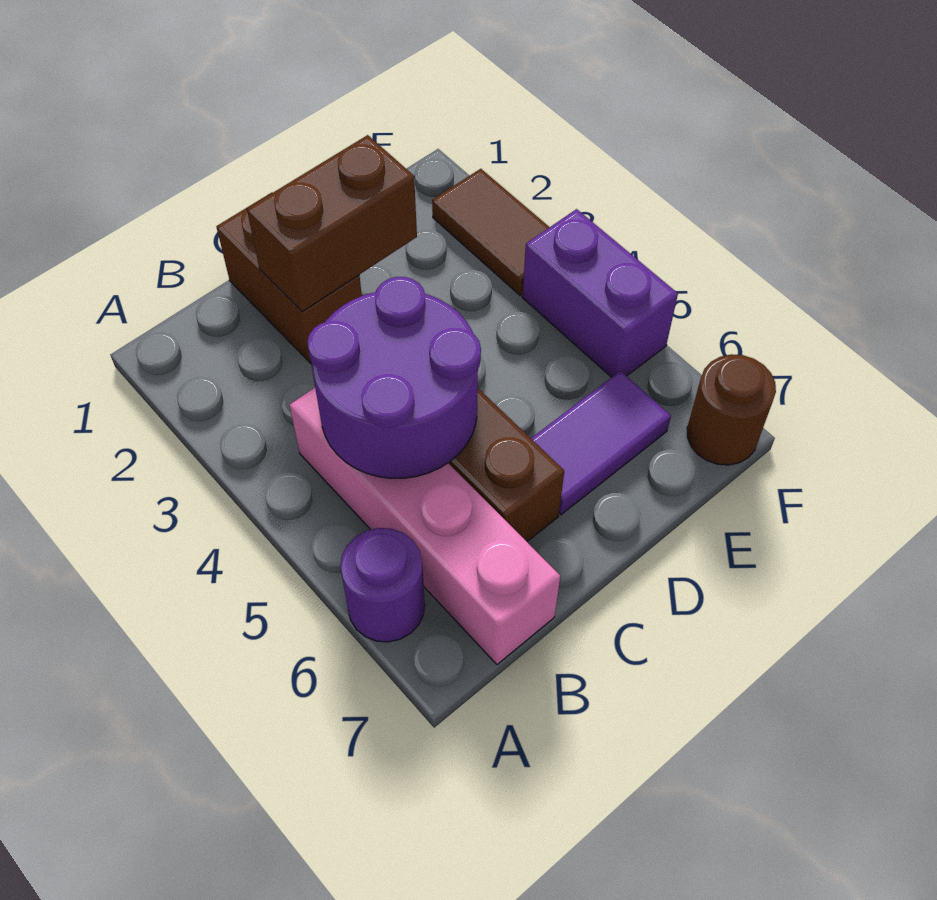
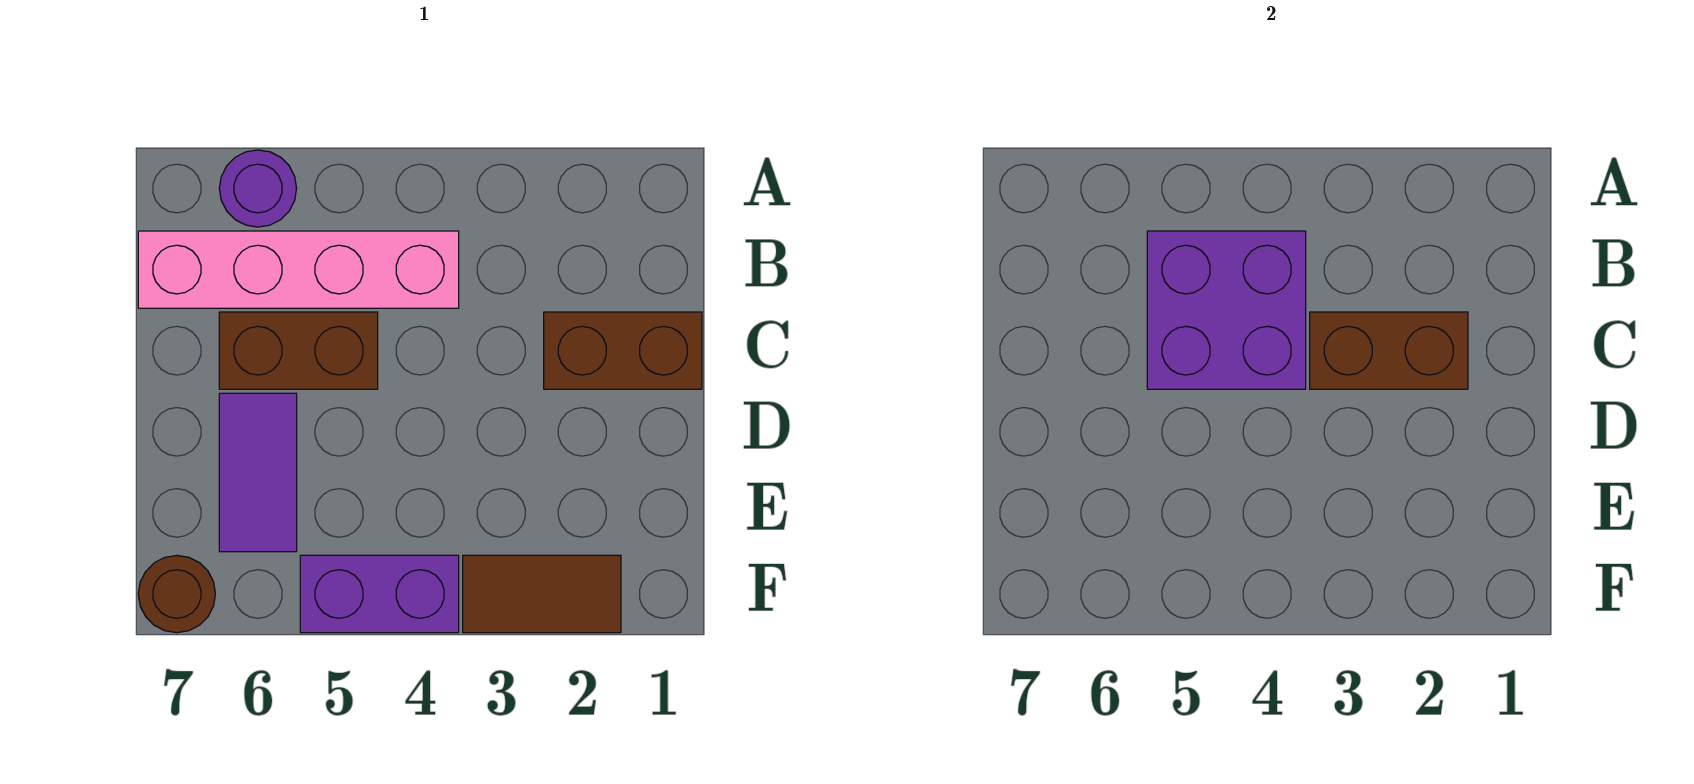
purple round brick B4:C5 level 2 -> purple brick B4:C5 level 2
brown brick C2:D2 level 2 -> brown brick C2:C3 level 2

